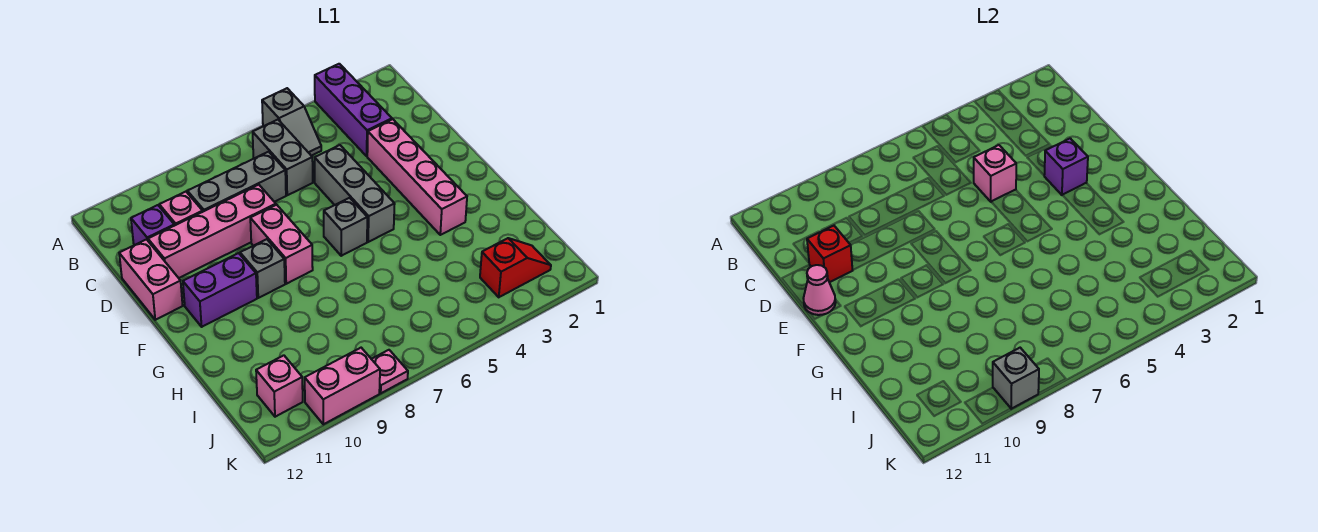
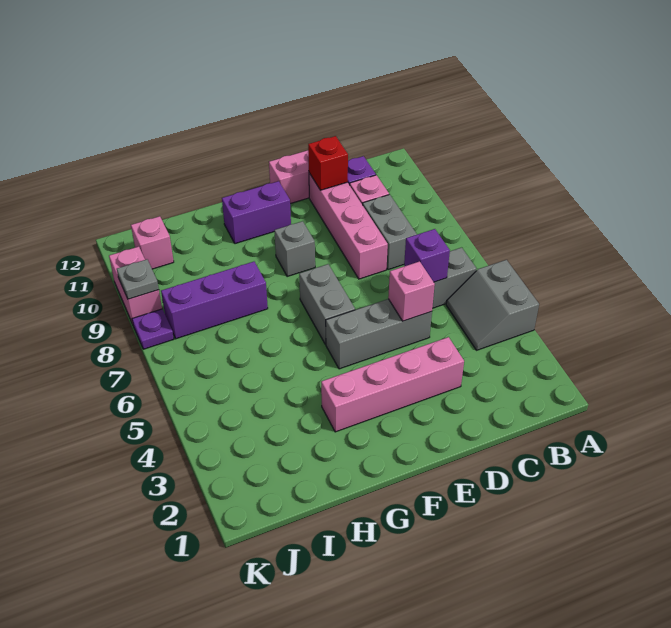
purple brick A3:C3 level 1 -> purple brick H8:J8 level 1
grey slope A5:B5 level 1 top A -> grey slope A4:B5 level 1 top A
grey brick C7:C9 level 1 -> grey brick C8:C9 level 1
purple brick E3 level 2 -> purple brick C6 level 2
pink brick E8:F8 level 1 -> none
pink cone E12 level 2 -> none
grey brick F6 level 1 -> grey brick F6:F7 level 1
purple brick F10:F11 level 1 -> purple brick F11:G11 level 1
red slope J2:J3 level 1 top 3 -> none
pink plate K8 level 1 -> purple plate K8 level 1
grey brick K9 level 2 -> grey plate K9 level 2

